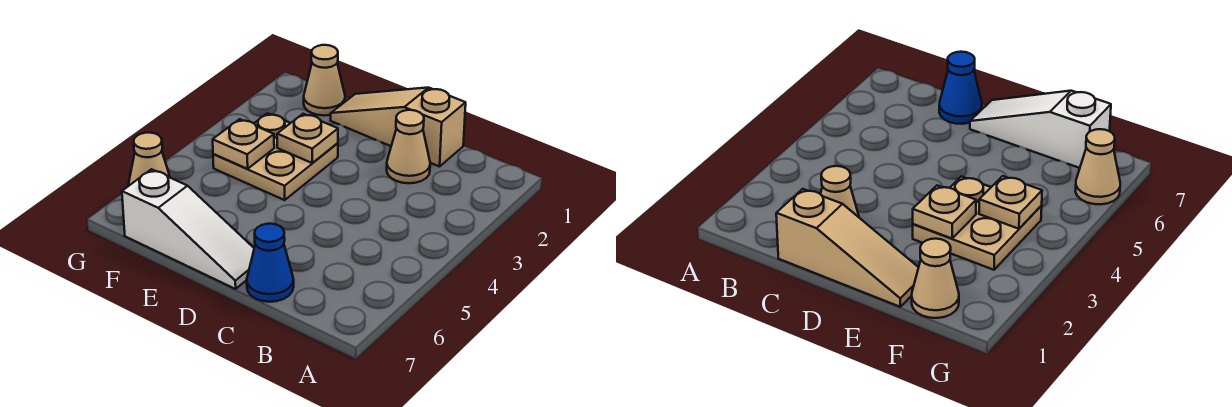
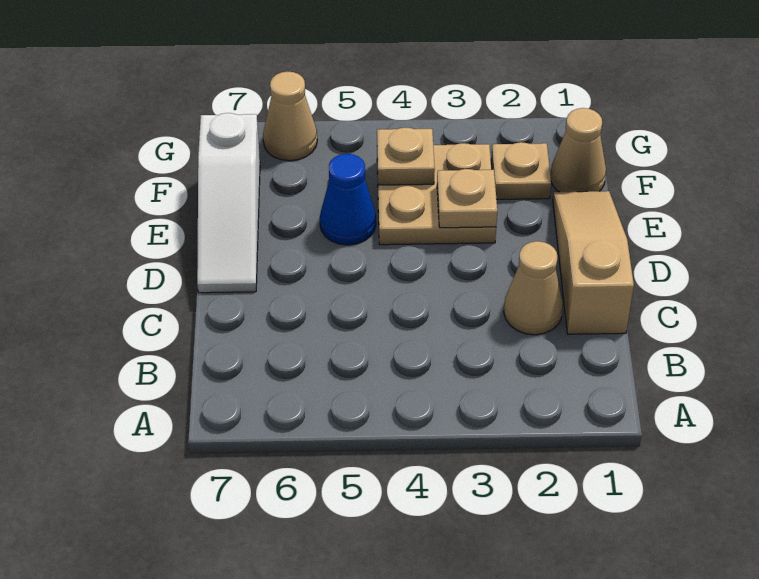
blue cone C7 level 1 -> blue cone E5 level 1
none -> tan plate F2 level 1

